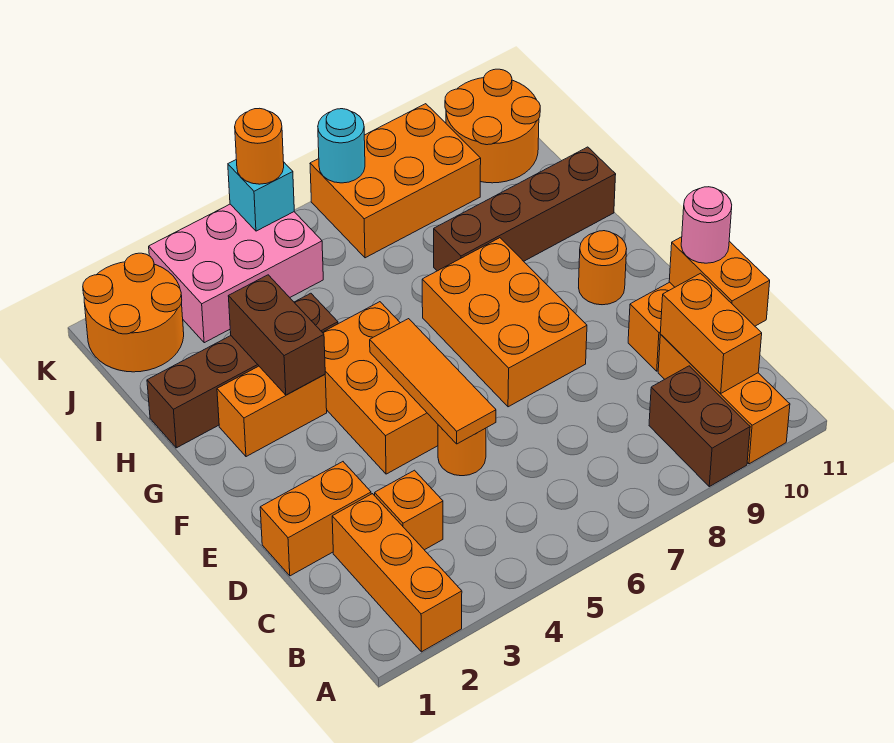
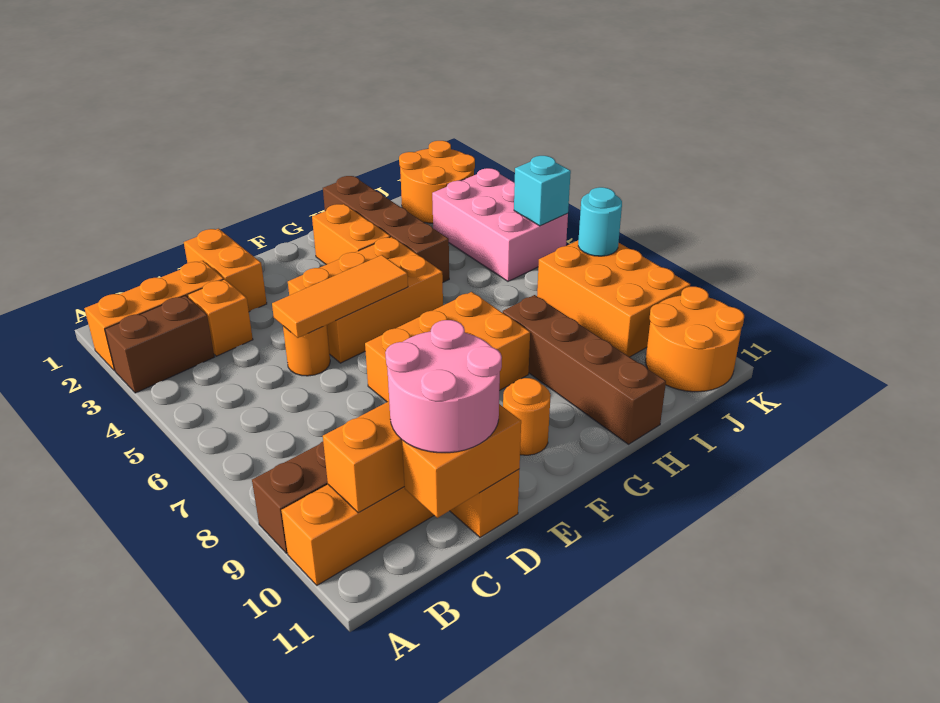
pink round brick D11 level 3 -> pink round brick C10:D11 level 3
brown brick G3:H3 level 2 -> brown brick A3:B3 level 1
orange round brick K5 level 3 -> none

